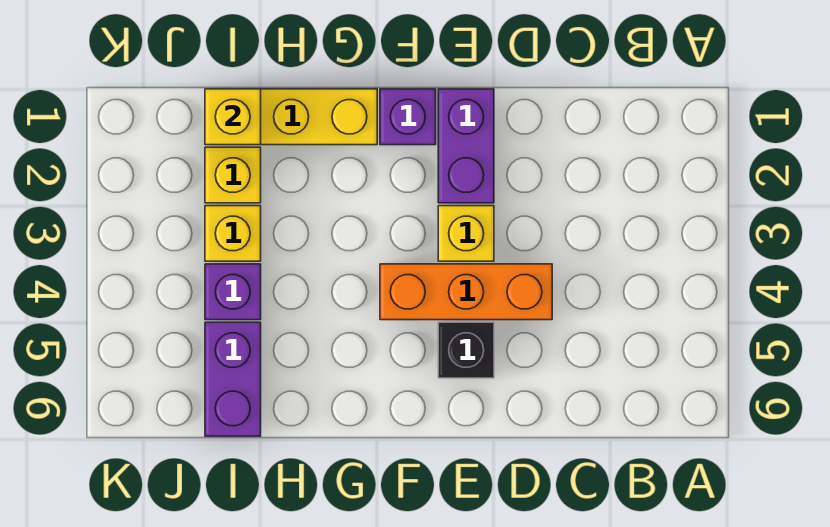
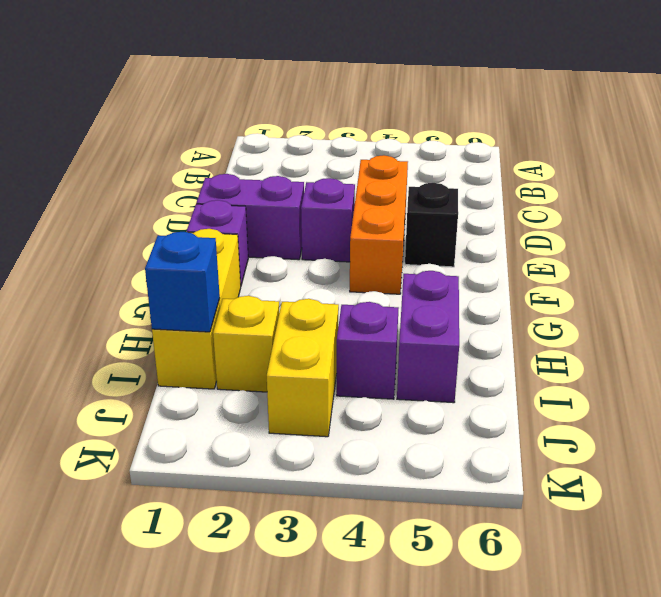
yellow brick E3 level 1 -> purple brick E3 level 1
yellow brick I1 level 2 -> blue brick I1 level 2
yellow brick I3 level 1 -> yellow brick I3:J3 level 1
purple brick I5:I6 level 1 -> purple brick H5:I5 level 1

